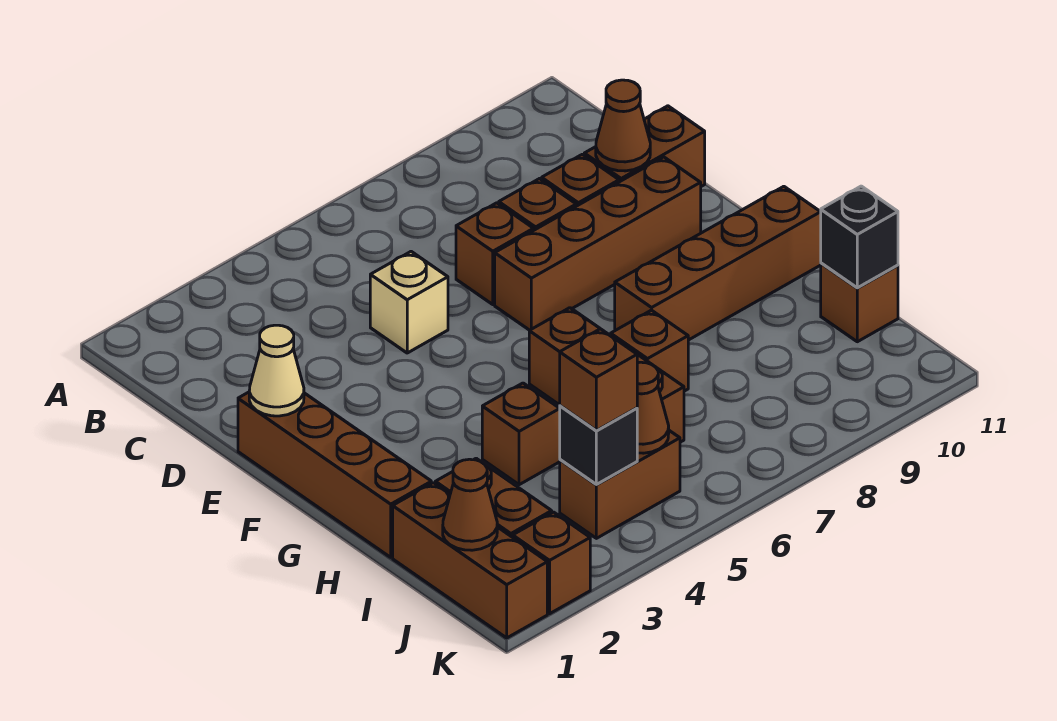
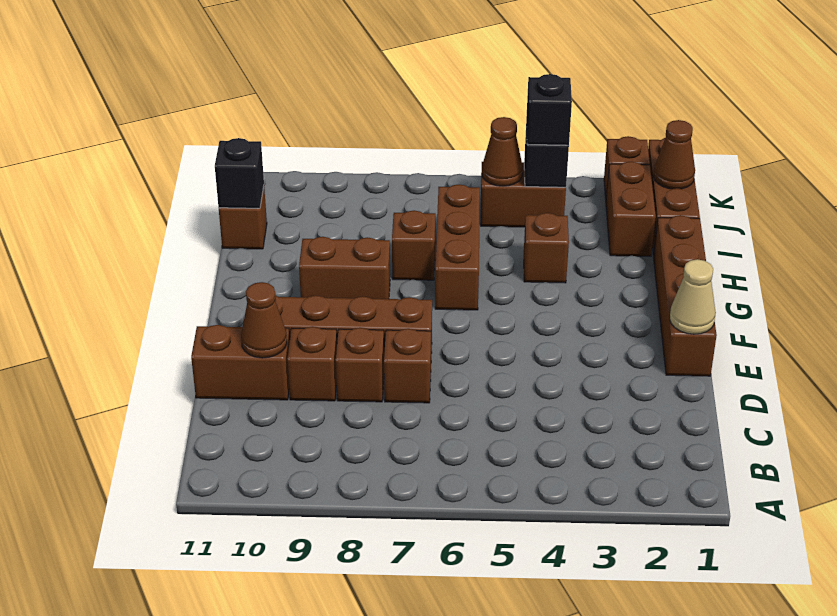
tan brick D5 level 1 -> none
brown brick G8:G11 level 1 -> brown brick G8:G9 level 1
brown brick J4 level 3 -> black brick J4 level 3

